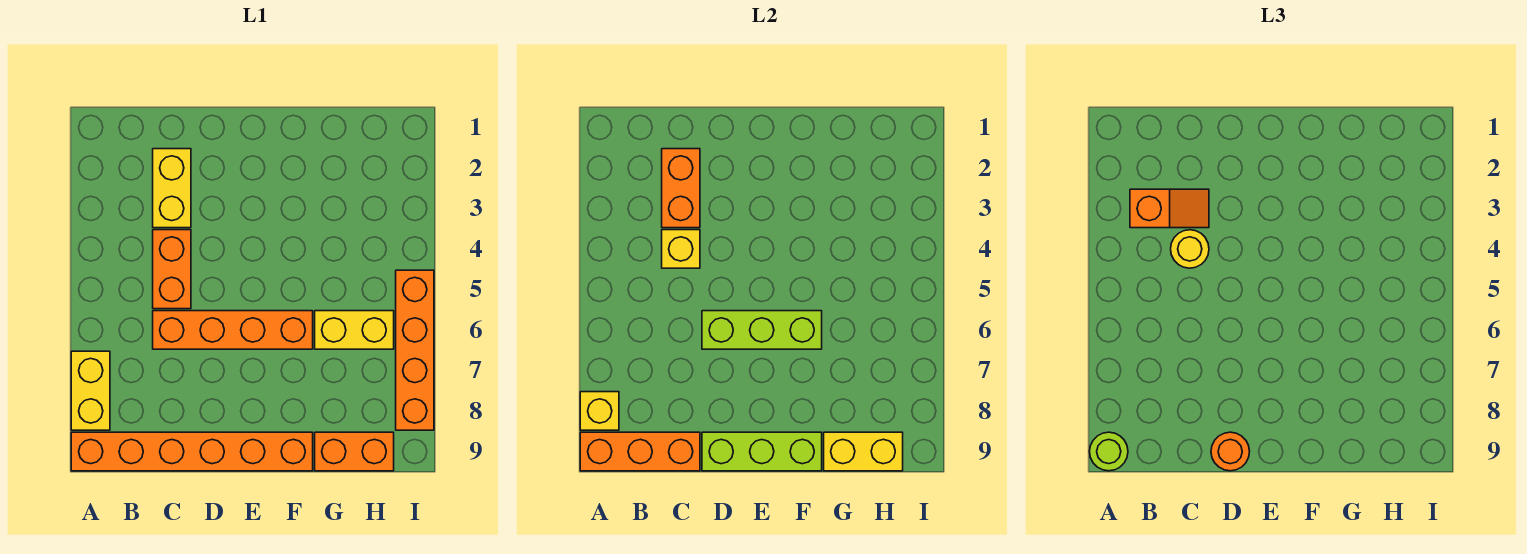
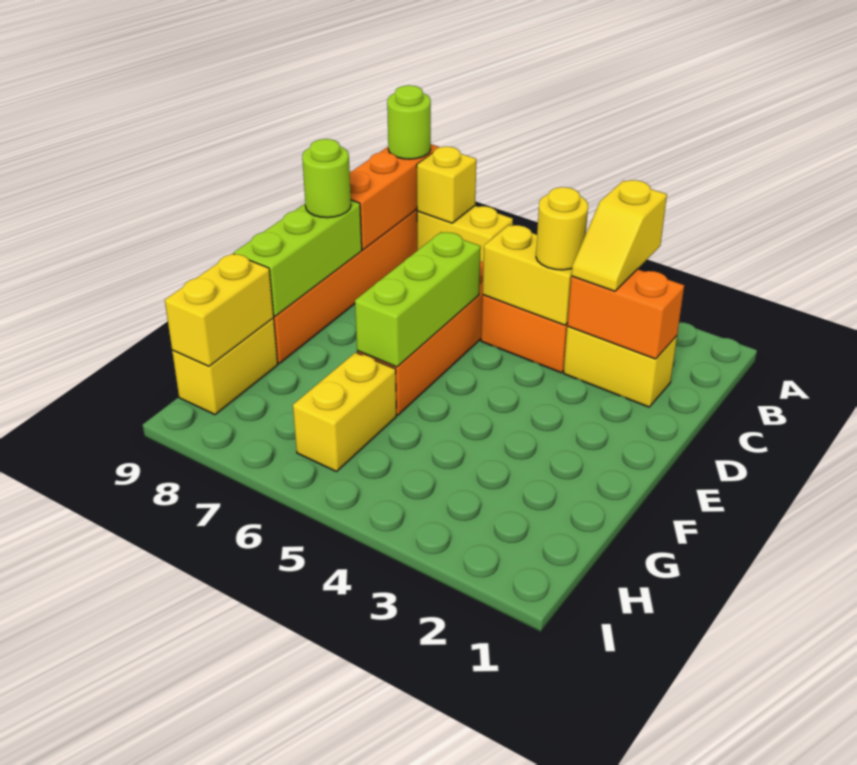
orange slope B3:C3 level 3 top B -> yellow slope B3:C3 level 3 top B
yellow brick C4 level 2 -> yellow brick C4:C5 level 2
orange round brick D9 level 3 -> lime round brick D9 level 3
orange brick G9:H9 level 1 -> yellow brick G9:H9 level 1
orange brick I5:I8 level 1 -> none

